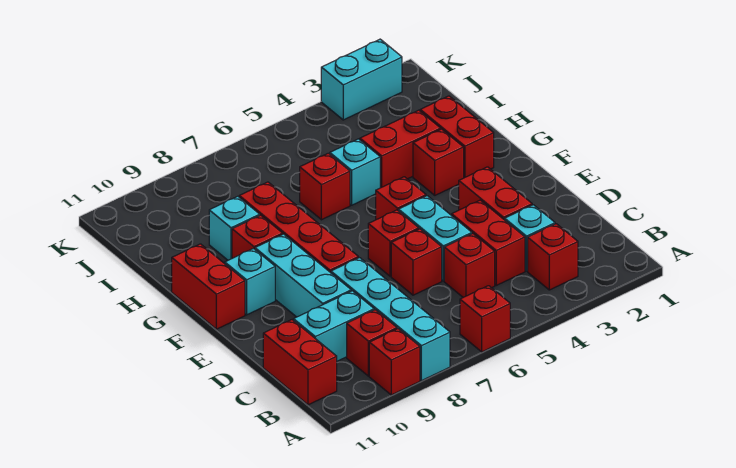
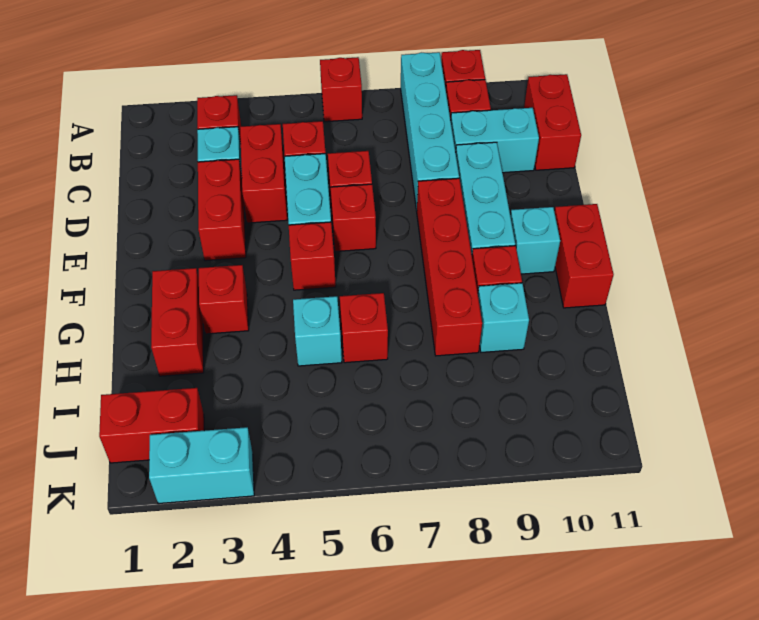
red brick H3:H4 level 1 -> red brick J1:J2 level 1

